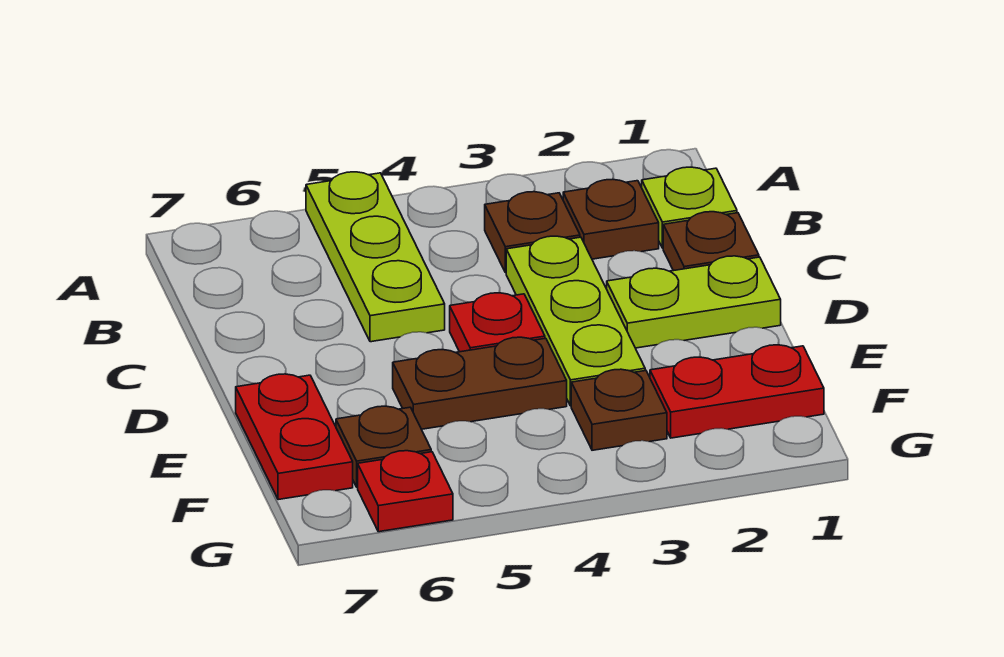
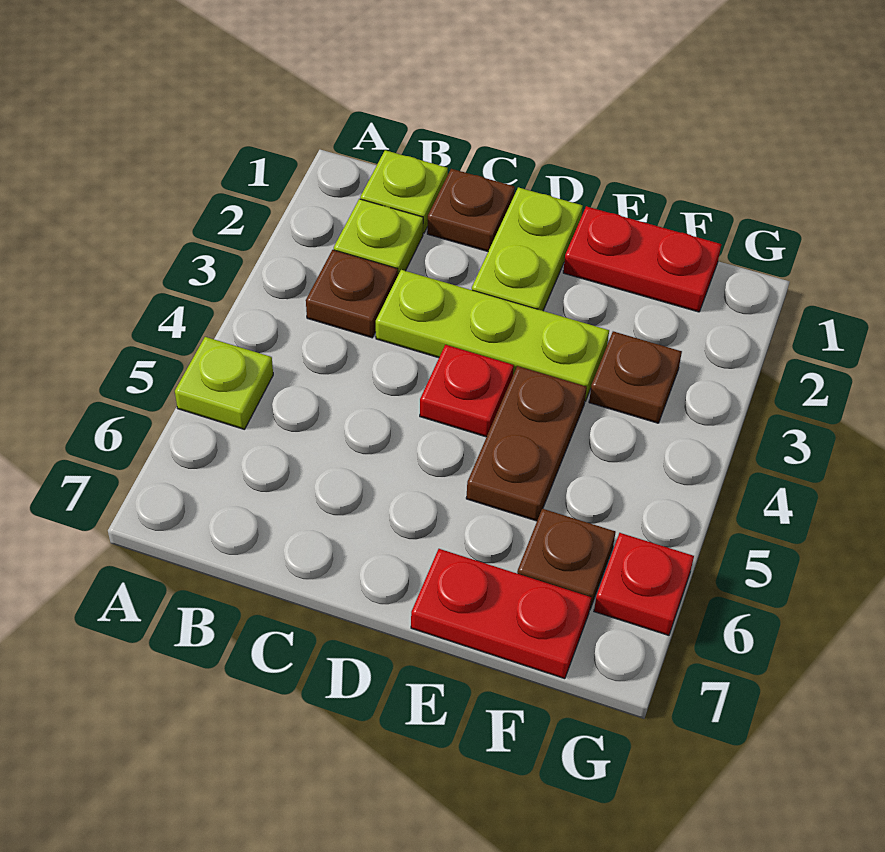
lime plate A5:C5 level 1 -> lime plate A5 level 1
brown plate B2 level 1 -> lime plate B2 level 1
red plate F1:F2 level 1 -> red plate E1:F1 level 1

